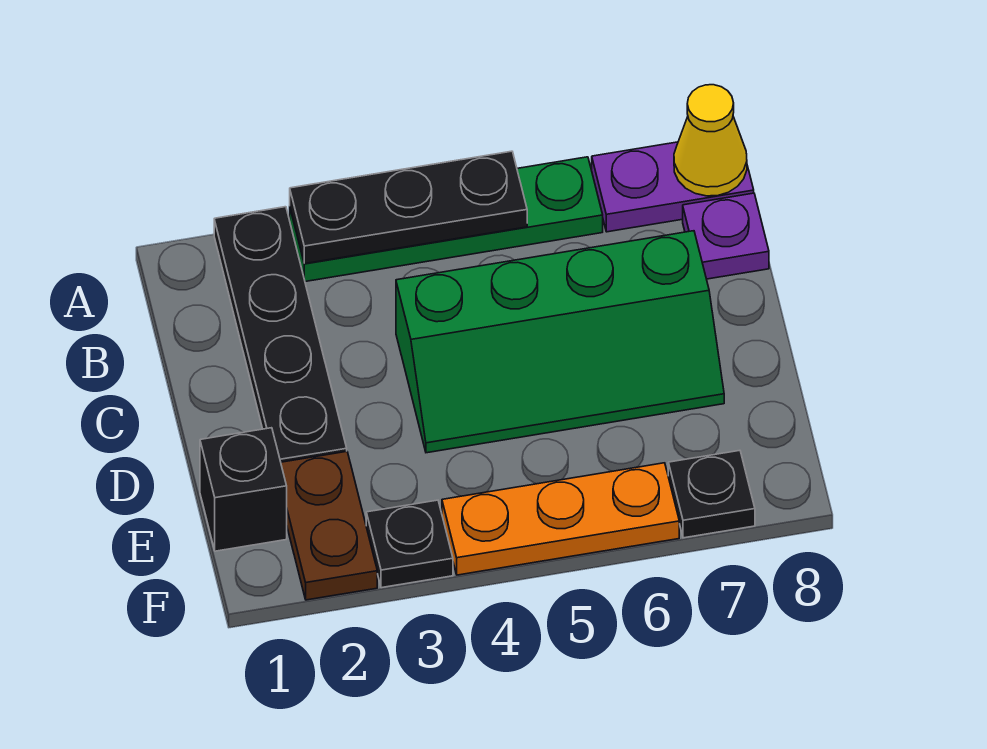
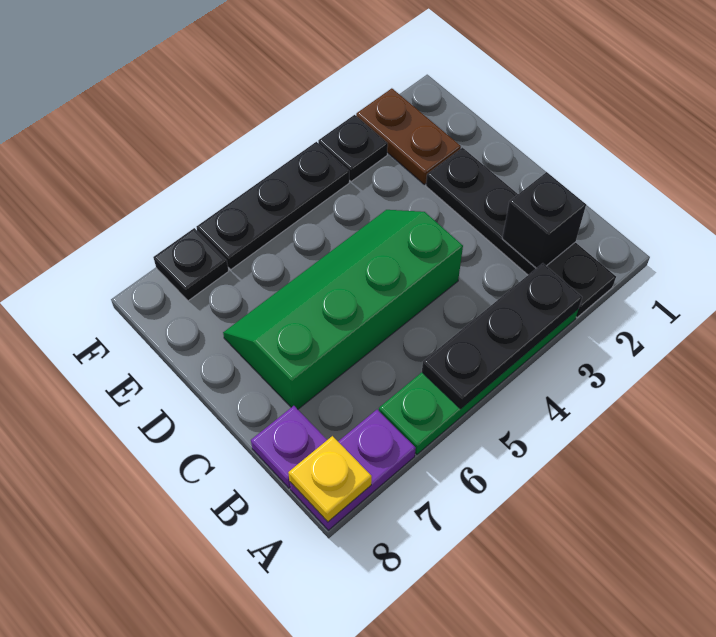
yellow cone A8 level 2 -> yellow plate A8 level 2
black brick E1 level 1 -> black brick B2 level 2
orange plate F4:F6 level 1 -> black plate F4:F6 level 1

